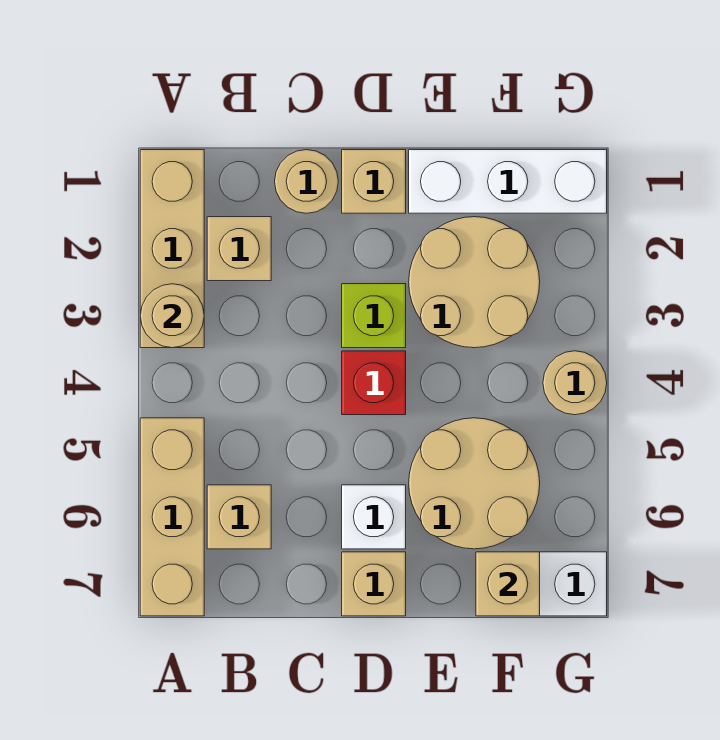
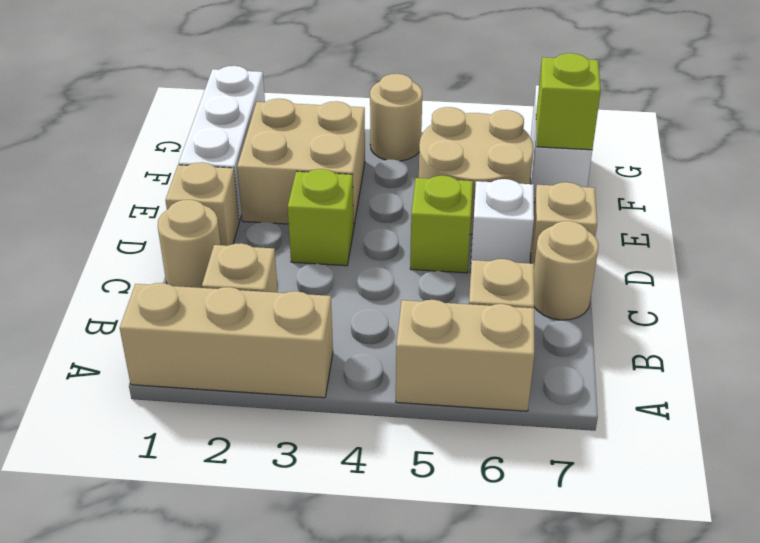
tan round brick A3 level 2 -> tan round brick C7 level 1
tan brick A5:A7 level 1 -> tan brick A5:A6 level 1
red brick D4 level 1 -> none
none -> lime brick D5 level 1
tan round brick E2:F3 level 1 -> tan brick E2:F3 level 1
tan brick F7 level 2 -> lime brick F7 level 2

